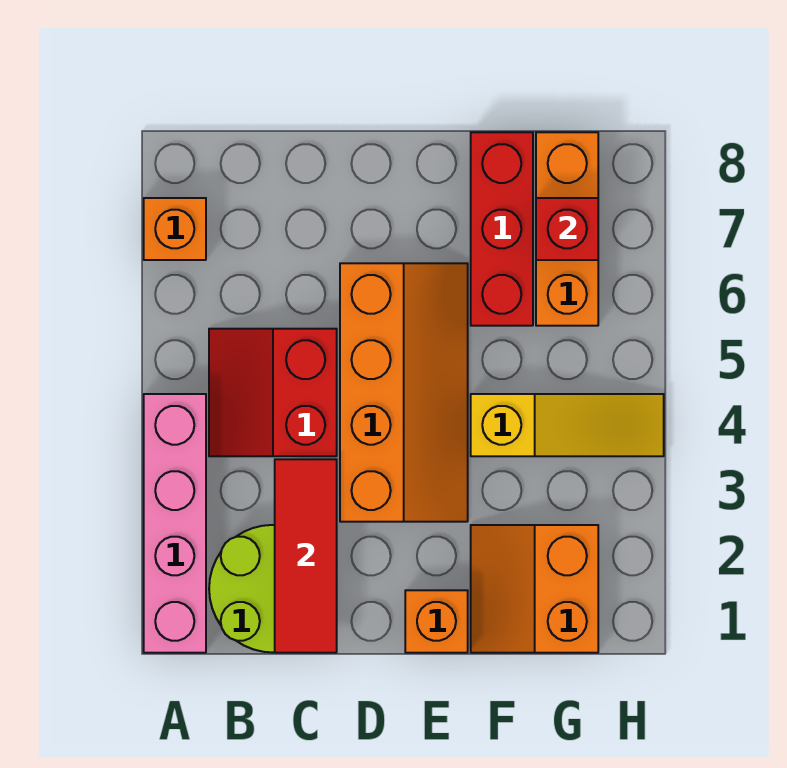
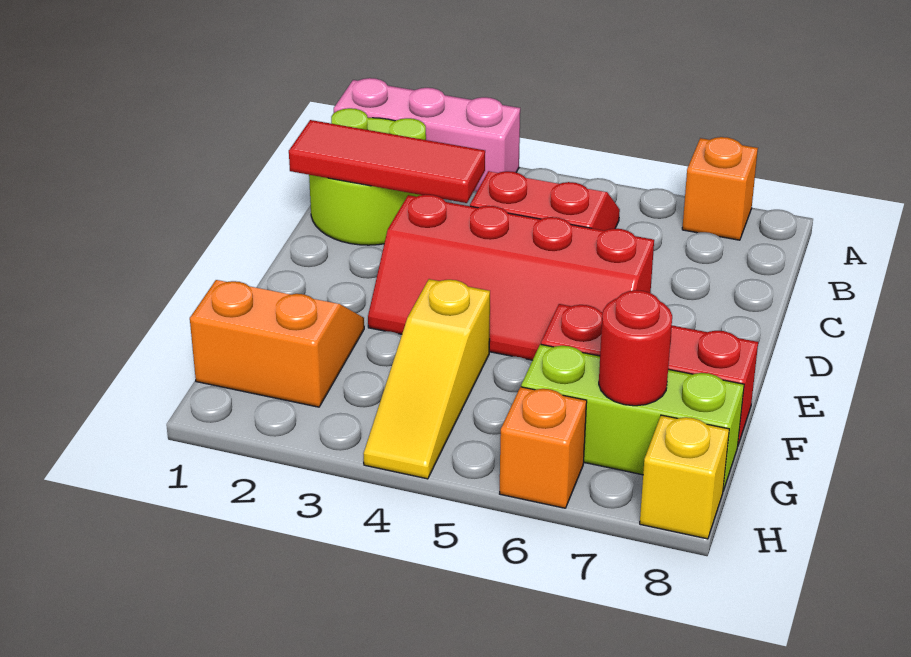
pink brick A1:A4 level 1 -> pink brick A1:A3 level 1
orange slope D3:E6 level 1 top D -> red slope D3:E6 level 1 top D
orange brick E1 level 1 -> orange brick H6 level 1
orange brick G6:G8 level 1 -> lime brick G6:G8 level 1
red brick G7 level 2 -> red round brick G7 level 2
none -> yellow brick H8 level 1

